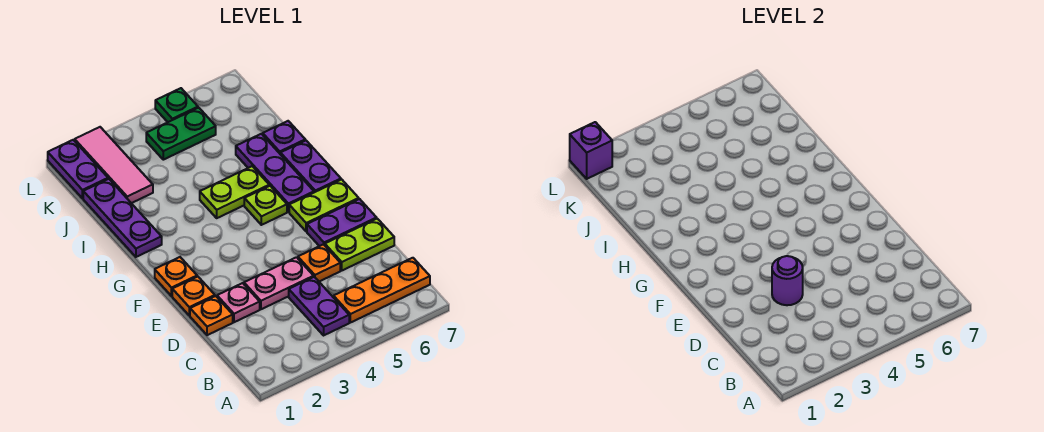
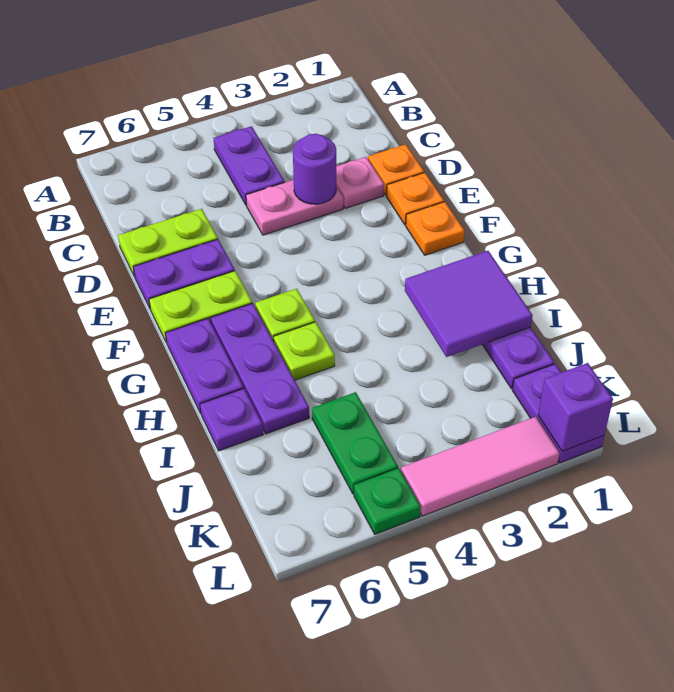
orange plate B5:B7 level 1 -> none
orange plate D5 level 1 -> none
none -> purple tile H1:I2 level 2
lime plate H4:H5 level 1 -> lime plate H5 level 1
pink tile J2:L2 level 1 -> pink tile L2:L4 level 1
green plate K4:K5 level 1 -> green plate J5:K5 level 1

